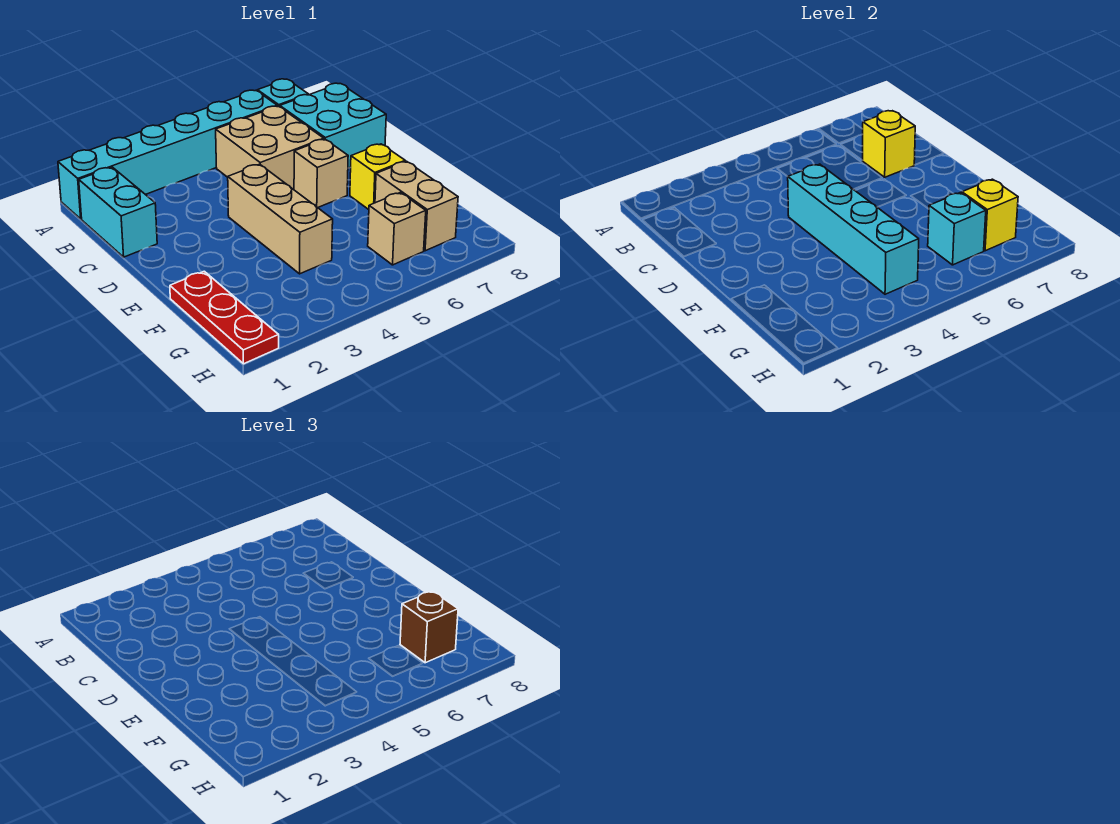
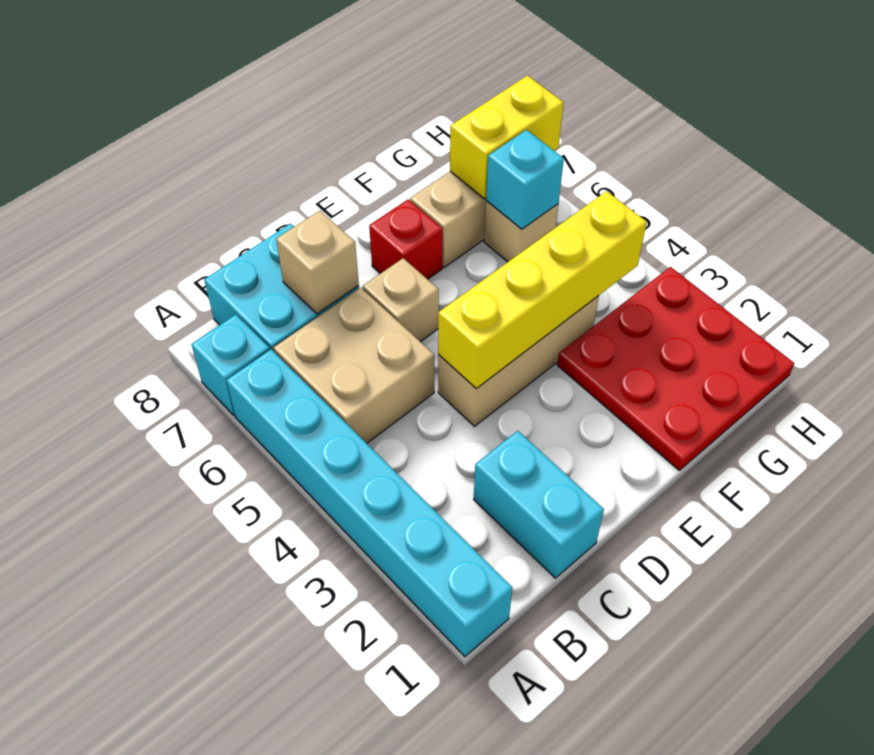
cyan brick B1:C1 level 1 -> cyan brick C1:C2 level 1
yellow brick C7 level 2 -> tan brick C7 level 2
cyan brick D4:G4 level 2 -> yellow brick D4:G4 level 2
yellow brick E7 level 1 -> red brick E7 level 1
red plate F1:H1 level 1 -> red plate F1:H3 level 1
yellow brick G7 level 2 -> yellow brick G7:H7 level 2
brown brick G7 level 3 -> none

